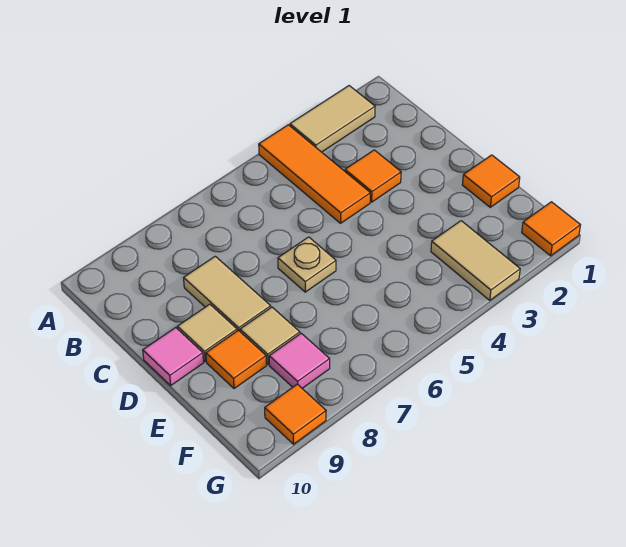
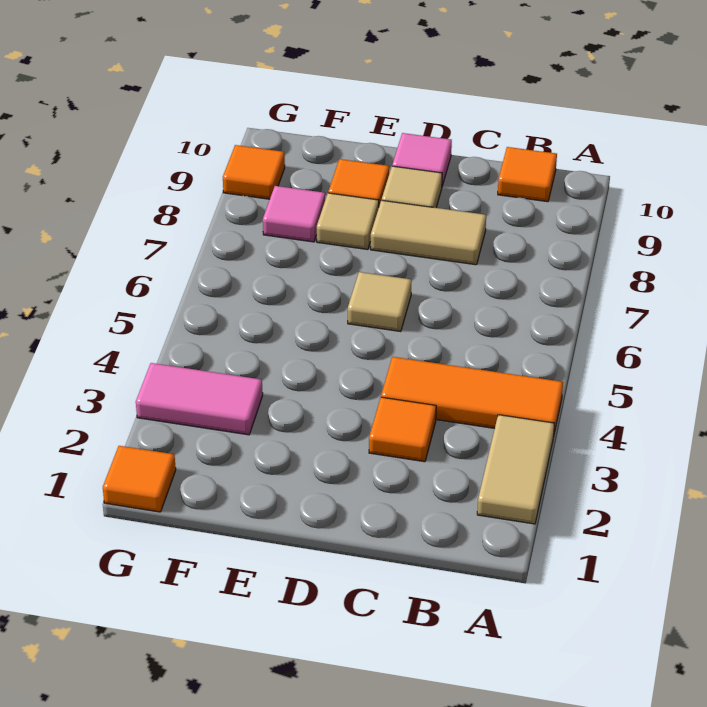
tan plate D6 level 1 -> tan tile D6 level 1
orange tile E1 level 1 -> orange tile B10 level 1
tan tile F3:G3 level 1 -> pink tile F3:G3 level 1

